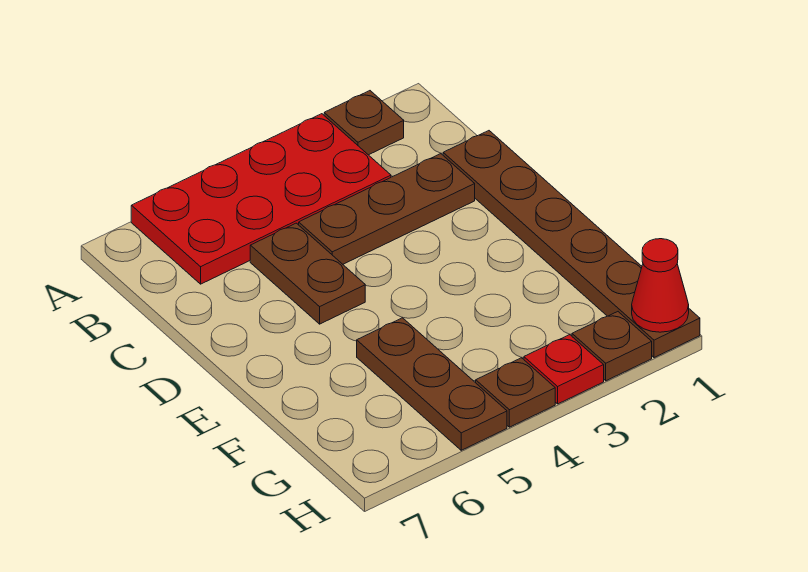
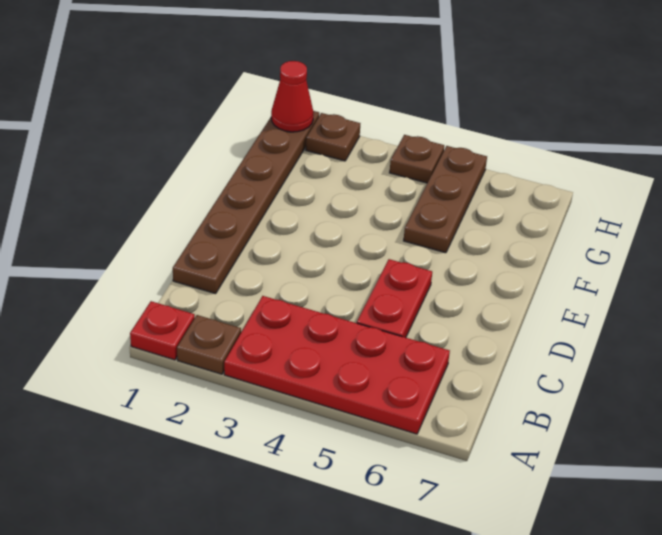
brown plate C2:C4 level 1 -> none
brown plate C5:D5 level 1 -> red plate C5:D5 level 1
red plate H3 level 1 -> red plate A1 level 1

